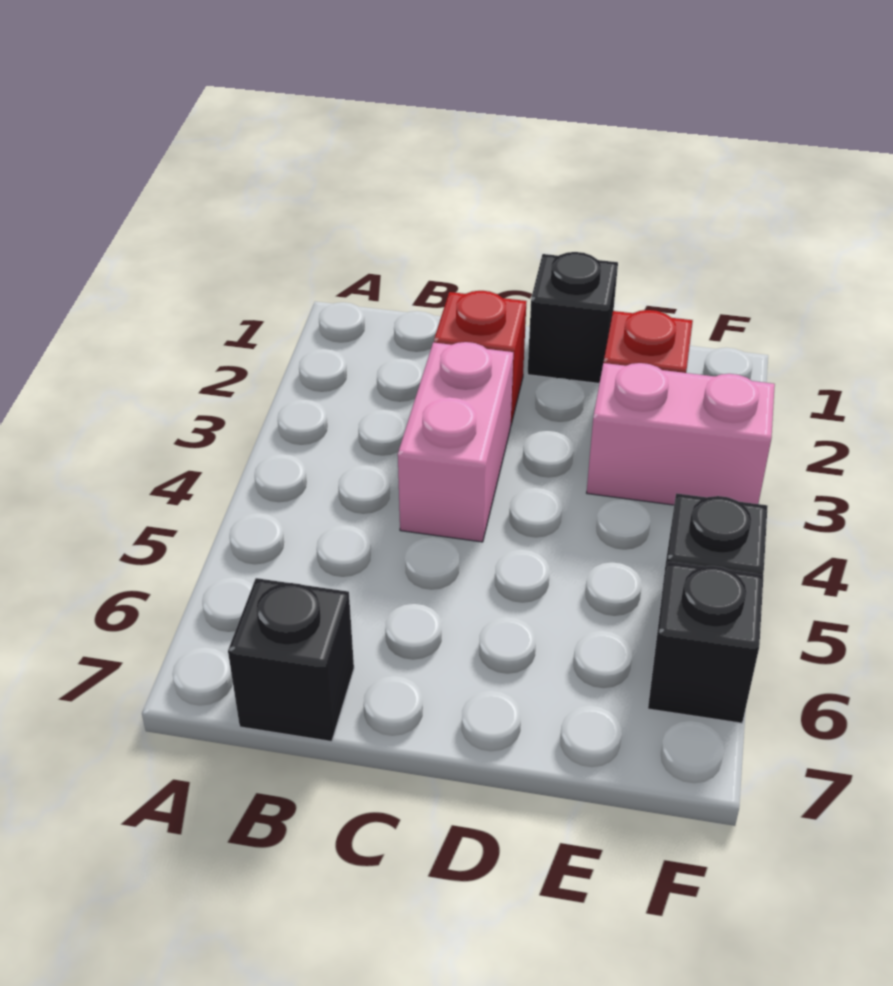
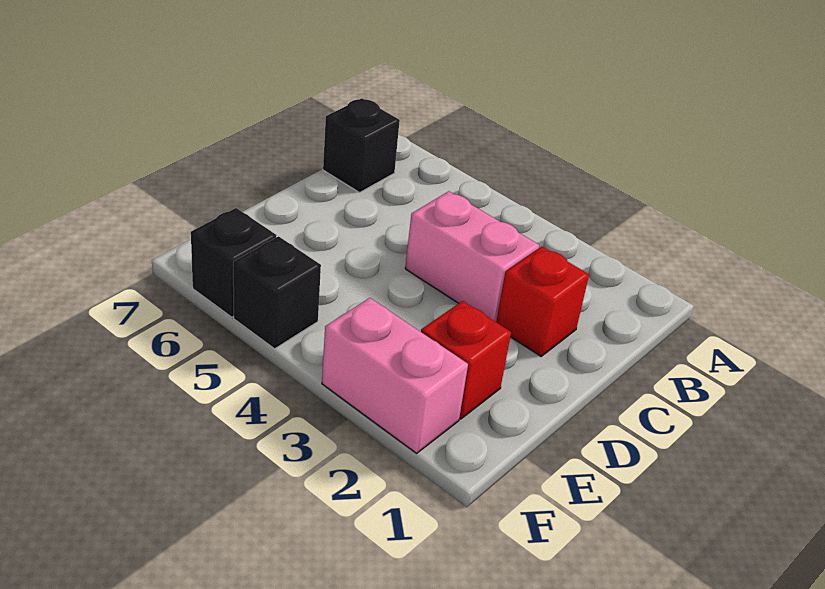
black brick D1 level 1 -> none
pink brick E3:F3 level 1 -> pink brick F2:F3 level 1

